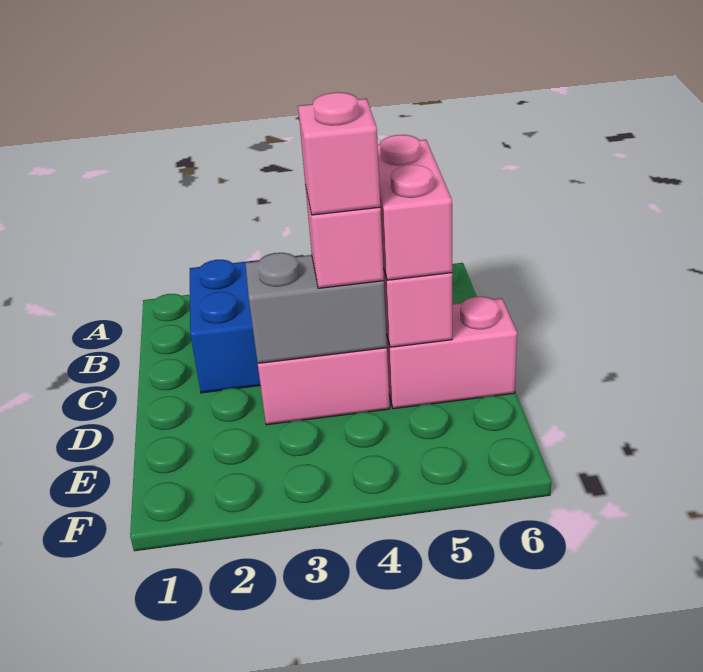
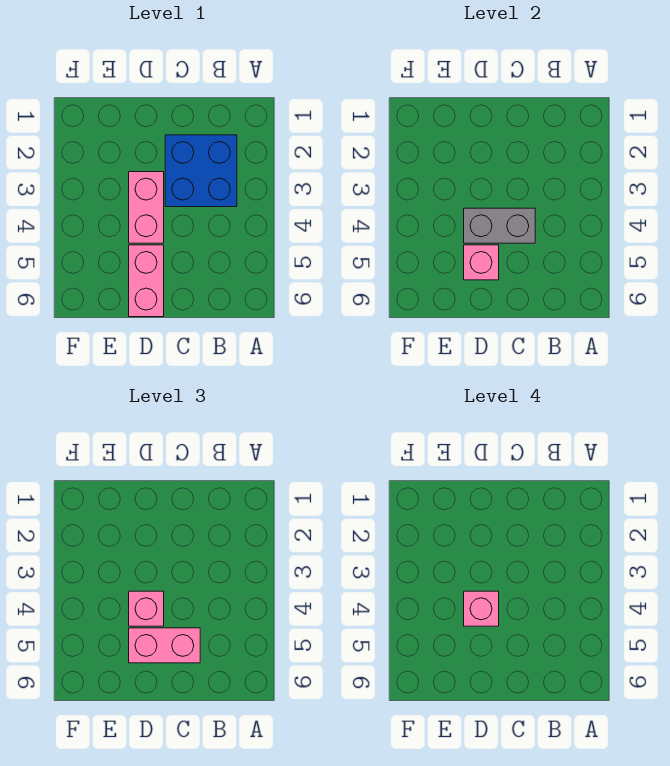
grey brick D3:D4 level 2 -> grey brick C4:D4 level 2

